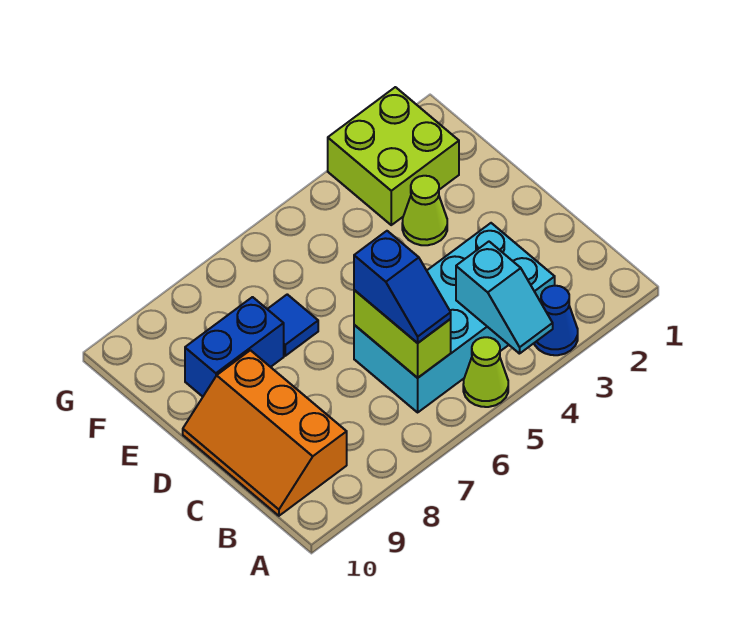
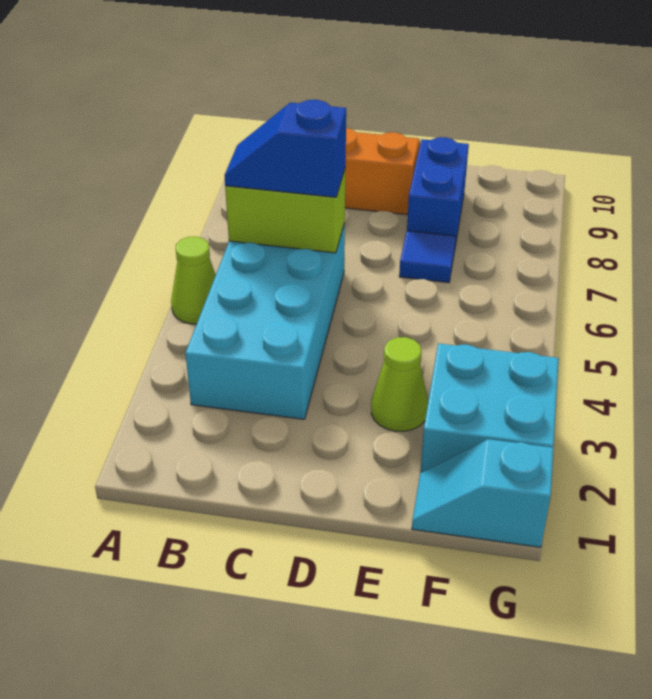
blue cone A3 level 1 -> none
cyan slope A4:B4 level 2 top B -> cyan slope F1:G1 level 1 top G
lime brick F2:G3 level 1 -> cyan brick F2:G3 level 1

